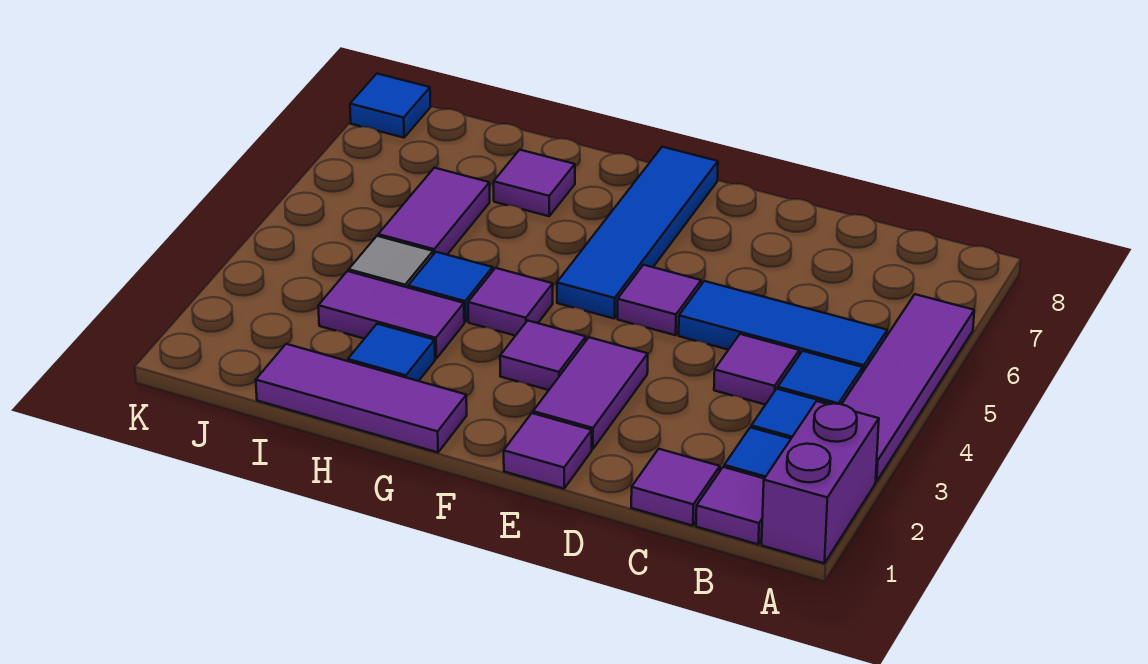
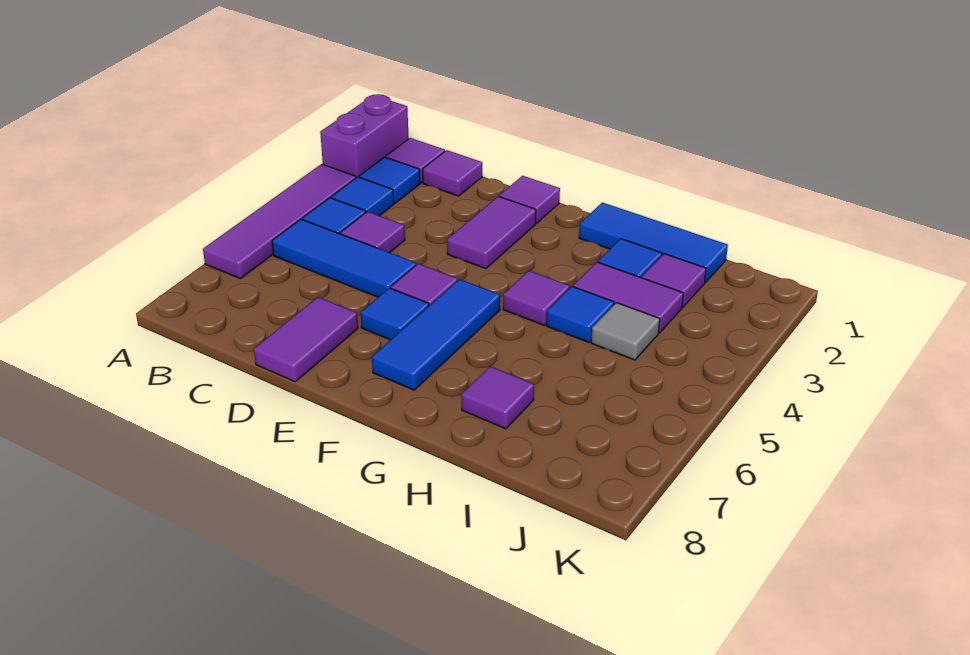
purple tile F3 level 1 -> purple tile I2 level 1
blue tile F5:F8 level 1 -> blue tile F5:F7 level 1
purple tile G1:I1 level 1 -> blue tile G1:I1 level 1
purple tile I5:I6 level 1 -> purple tile D7:D8 level 1
blue tile K8 level 1 -> blue tile E6 level 1

